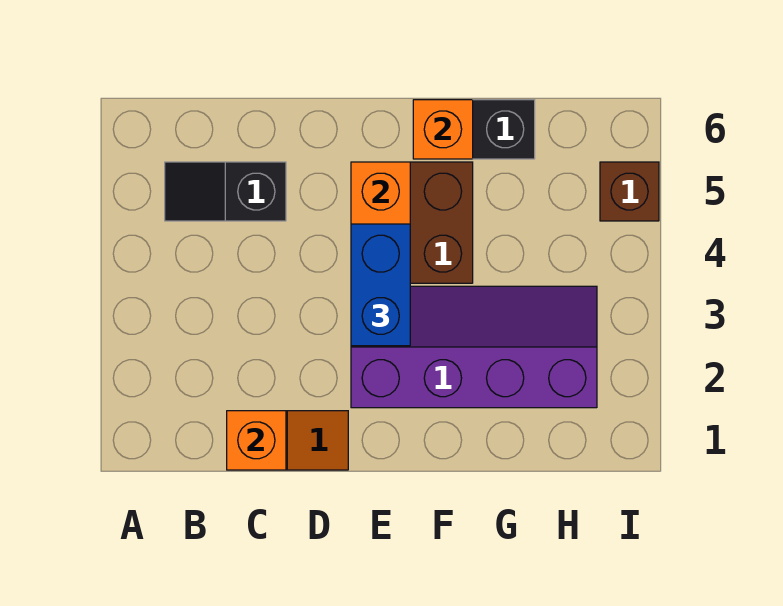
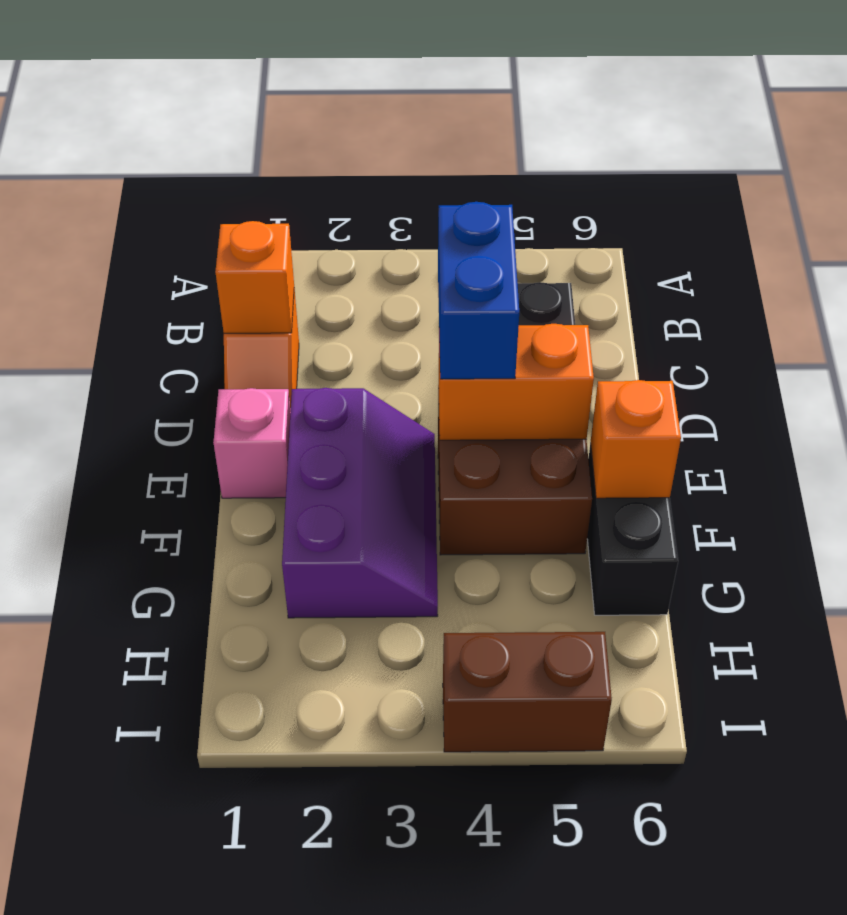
none -> pink brick E1 level 1
purple slope E2:H3 level 1 top 2 -> purple slope E2:G3 level 1 top 2
blue brick E3:E4 level 3 -> blue brick D4:E4 level 3
brown brick I5 level 1 -> brown brick I4:I5 level 1

